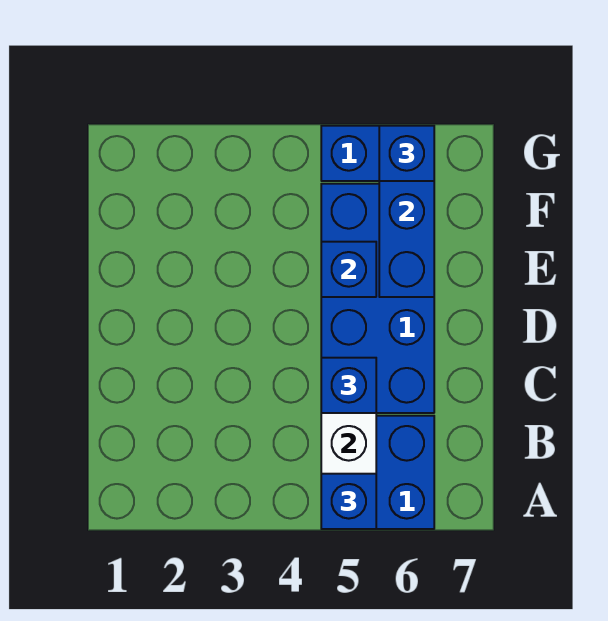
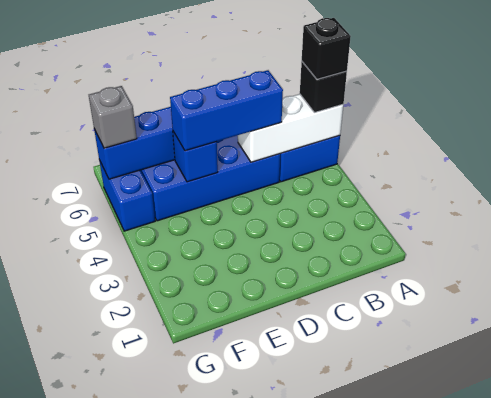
blue brick A5 level 3 -> black brick A5 level 3
none -> black brick A5 level 4
blue brick C5 level 3 -> blue brick C5:E5 level 3
blue brick G6 level 3 -> grey brick G6 level 3

